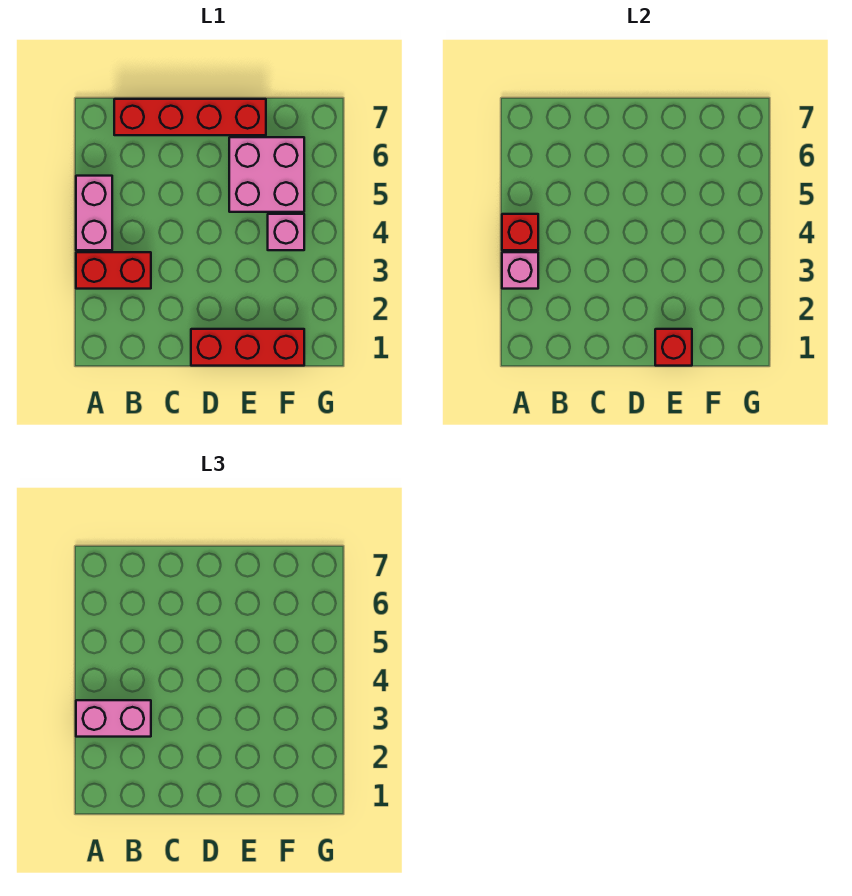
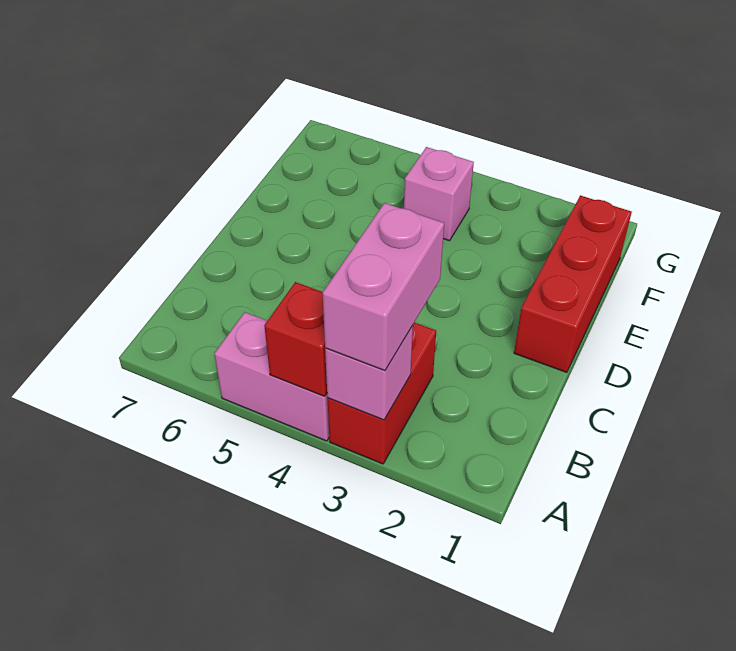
red brick B7:E7 level 1 -> none
red brick E1 level 2 -> none
pink brick E5:F6 level 1 -> none

